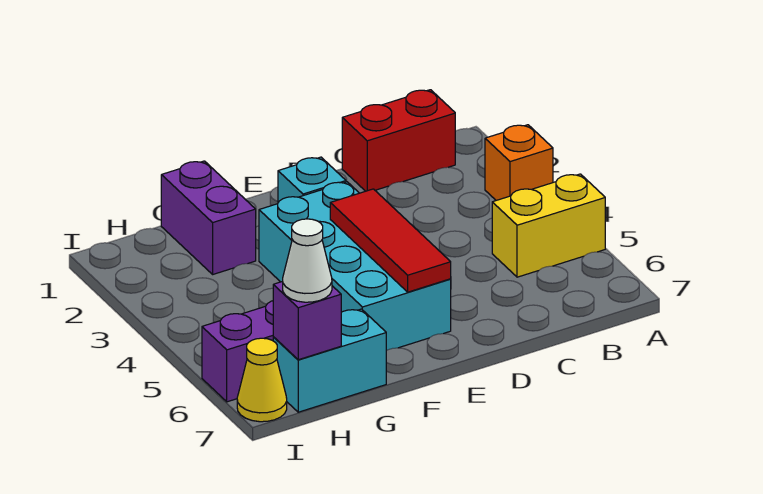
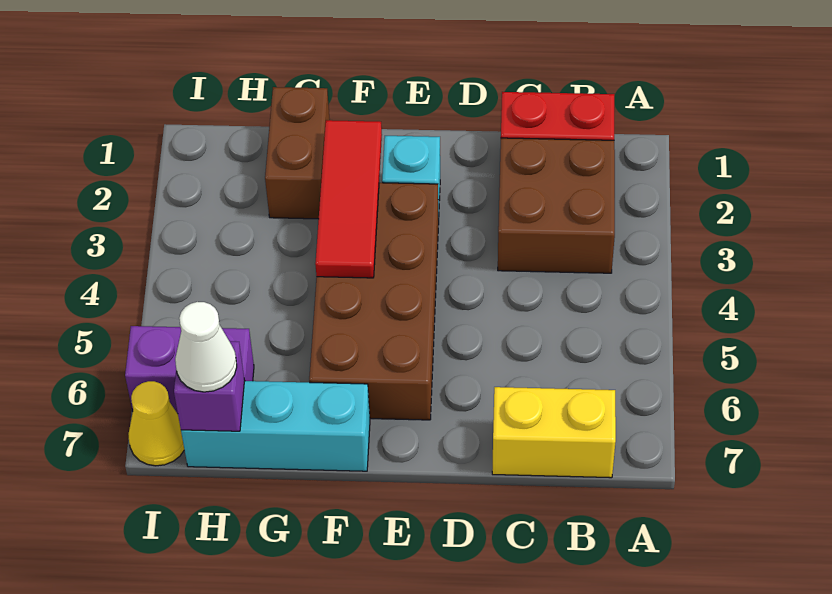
orange brick A3 level 1 -> none
yellow brick A5:B5 level 1 -> yellow brick B7:C7 level 1
none -> brown brick B2:C3 level 1
cyan brick E3:F6 level 1 -> brown brick E3:F6 level 1
red tile E4:E6 level 2 -> red tile F2:F4 level 2
purple brick G1:G2 level 1 -> brown brick G1:G2 level 1
cyan brick G7:H7 level 1 -> cyan brick F7:H7 level 1

